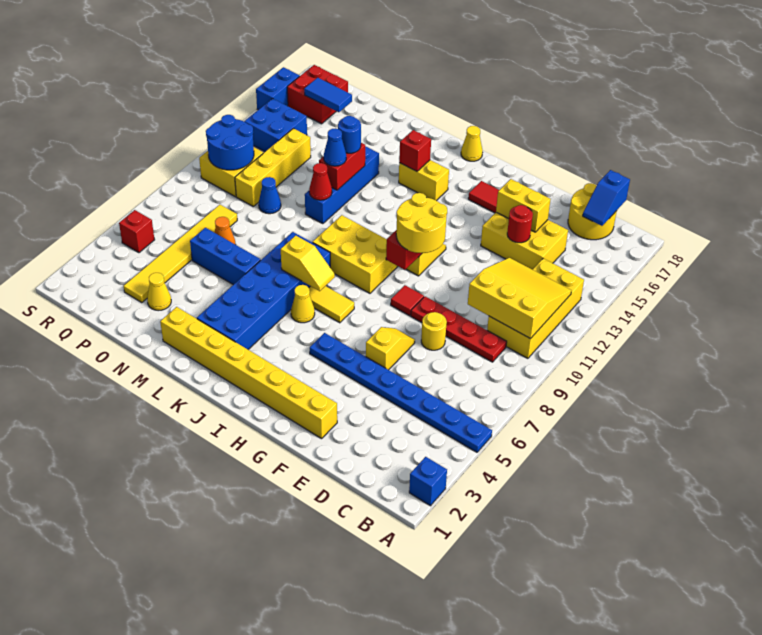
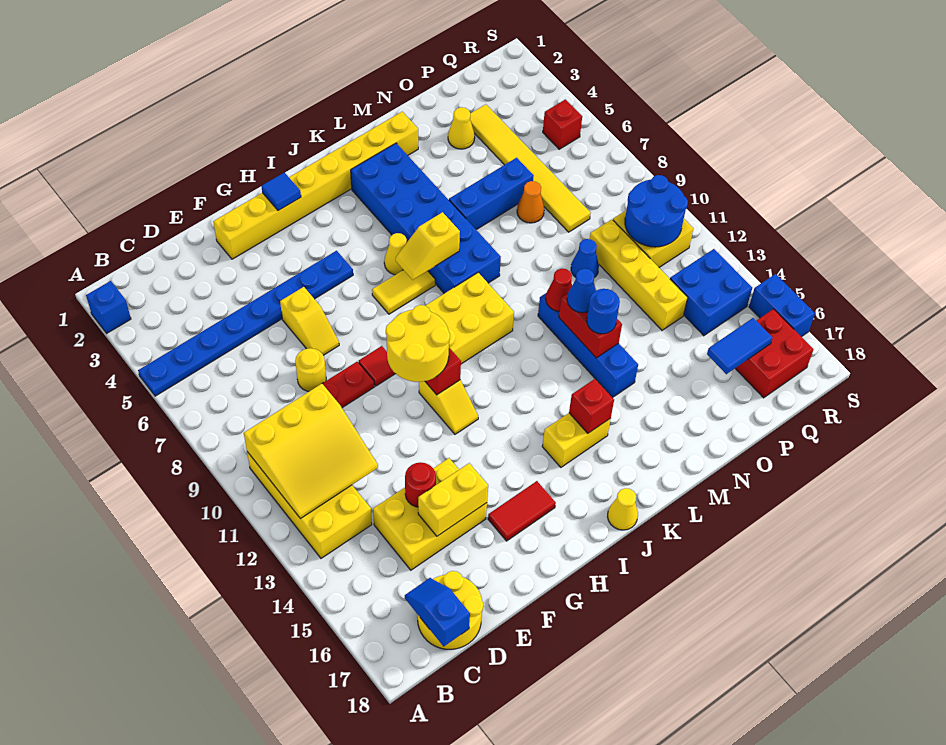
none -> blue tile H2 level 2

